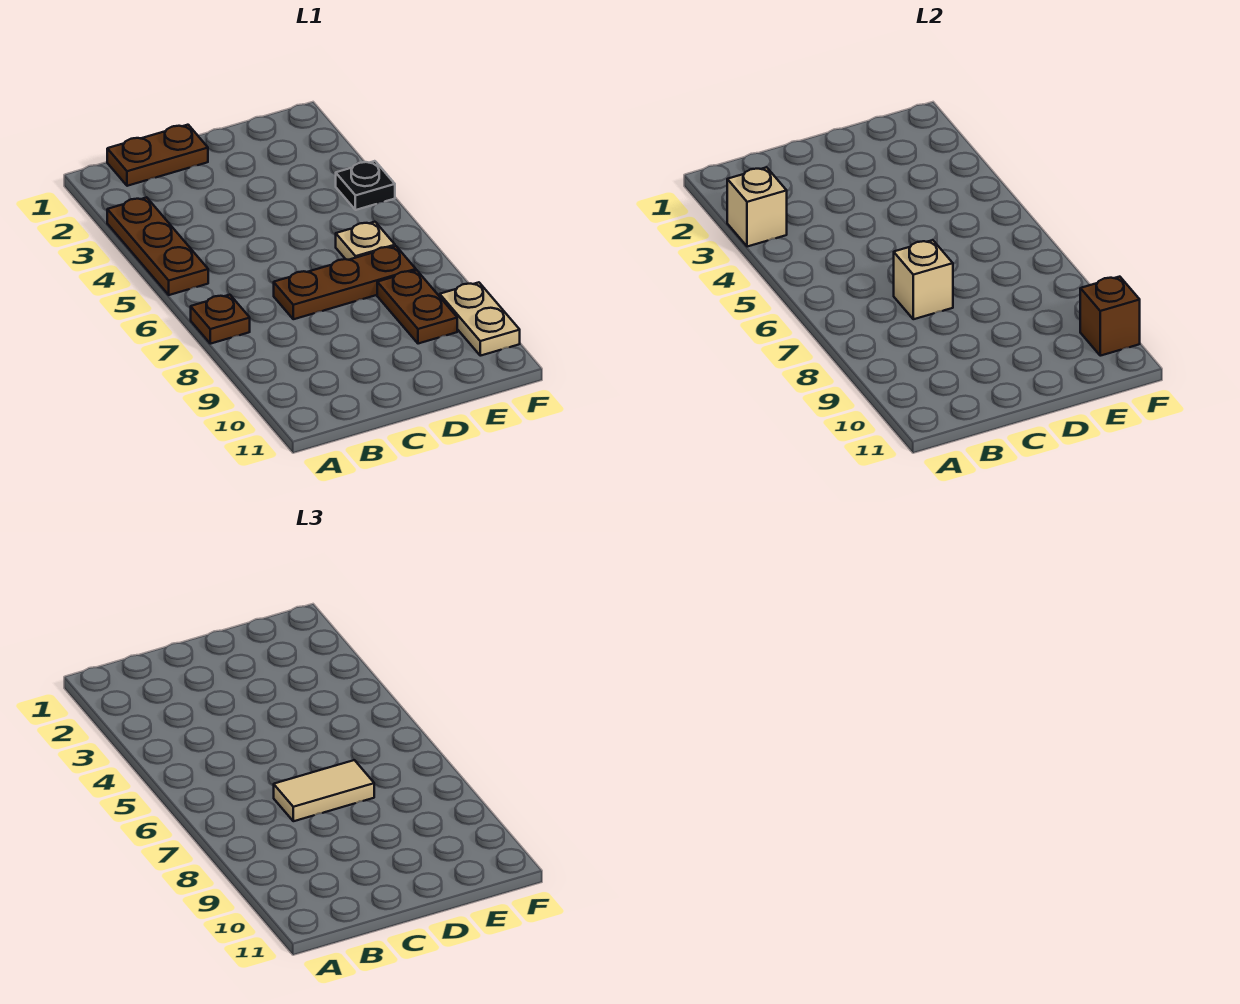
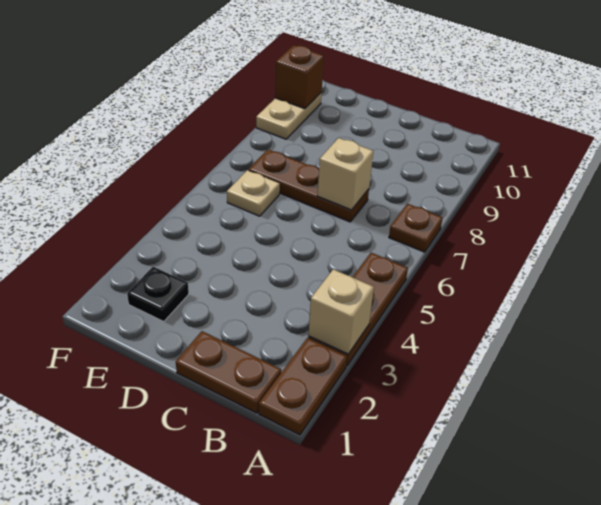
tan tile C7:D7 level 3 -> none
brown plate E8:E9 level 1 -> brown plate A1:A2 level 1
black plate F4 level 1 -> black plate E2 level 1

